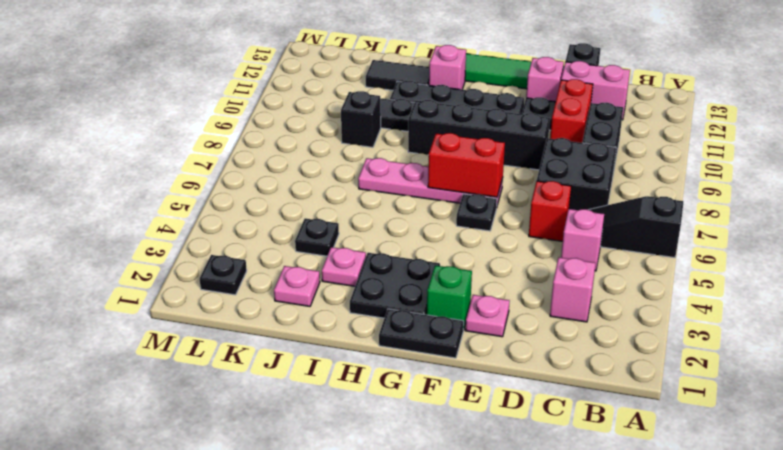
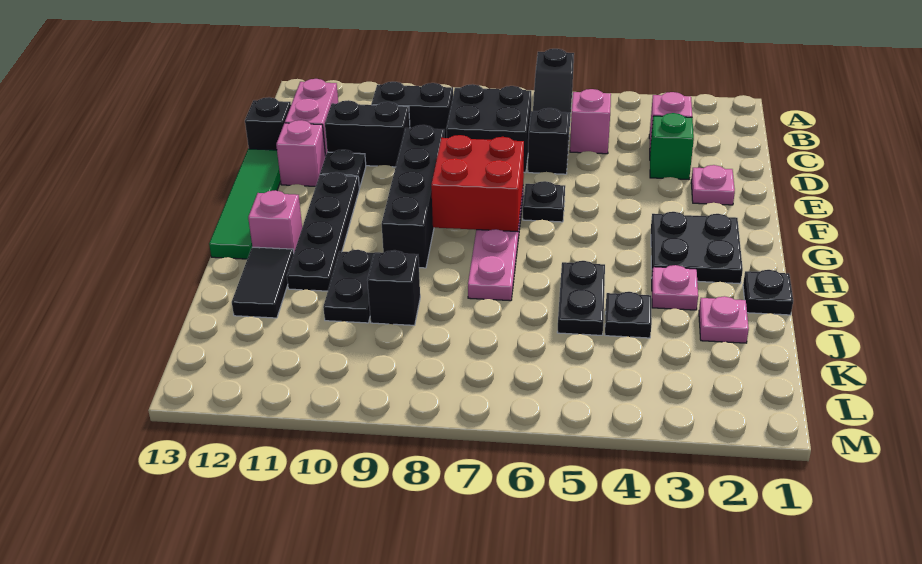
red brick D6 level 1 -> black brick D6 level 1
red brick D10:D11 level 1 -> black brick D10:D11 level 1
black plate F1:G1 level 1 -> black plate I5:J5 level 1
green brick F2 level 1 -> green brick D3 level 1
red brick F7:G7 level 2 -> red brick F7:G8 level 2
black plate L2 level 1 -> black plate I1 level 1

